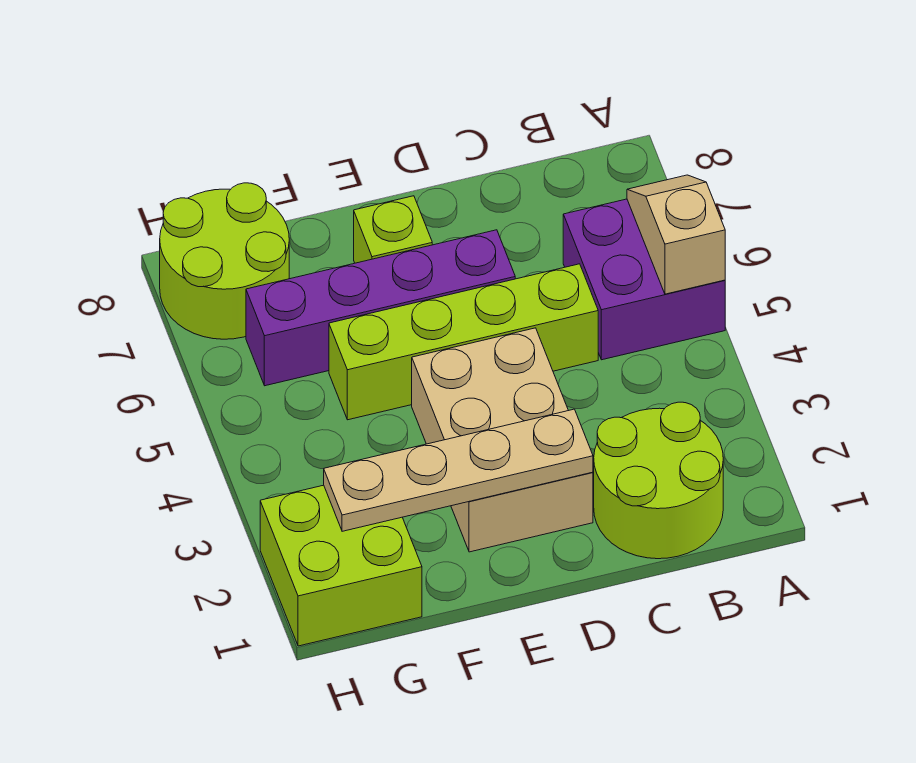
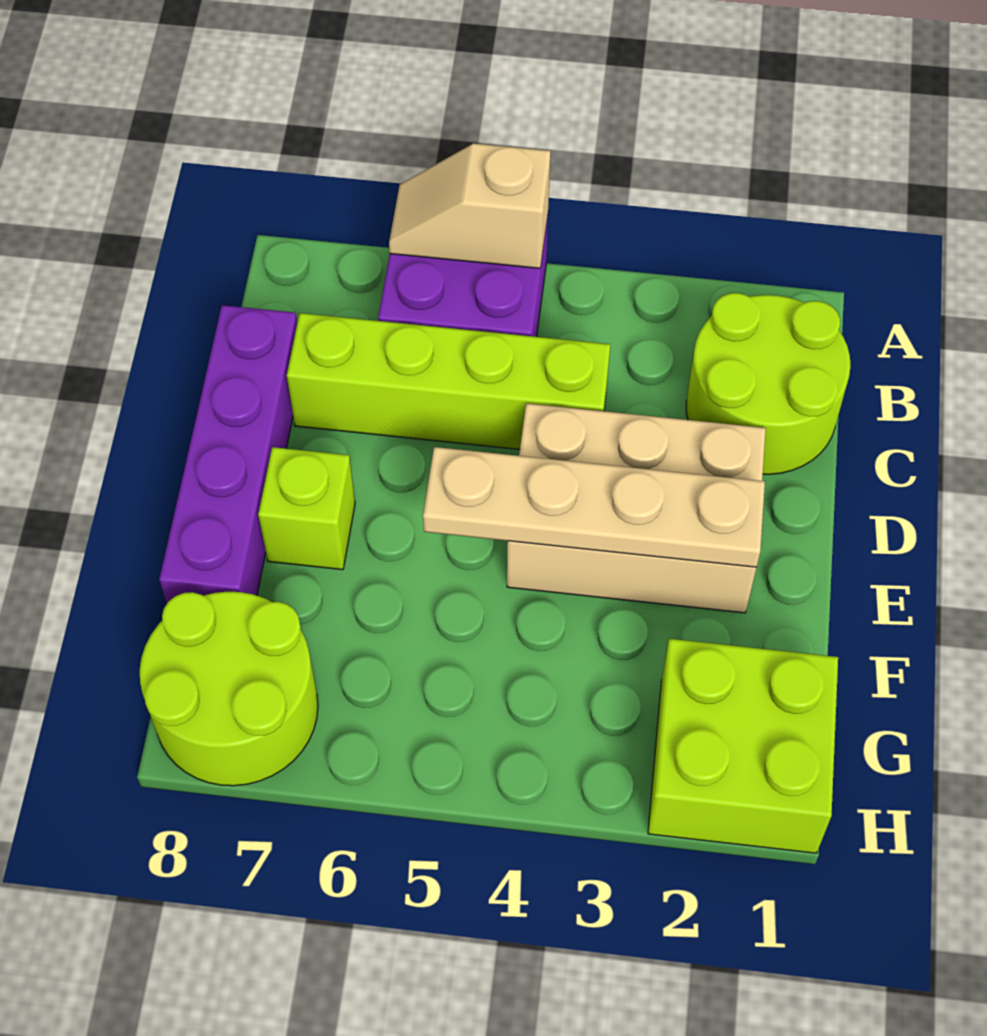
lime brick C5:F5 level 1 -> lime brick C4:C7 level 1
tan plate D2:G2 level 2 -> tan plate E2:E5 level 2
purple brick D6:G6 level 1 -> purple brick C8:F8 level 1

